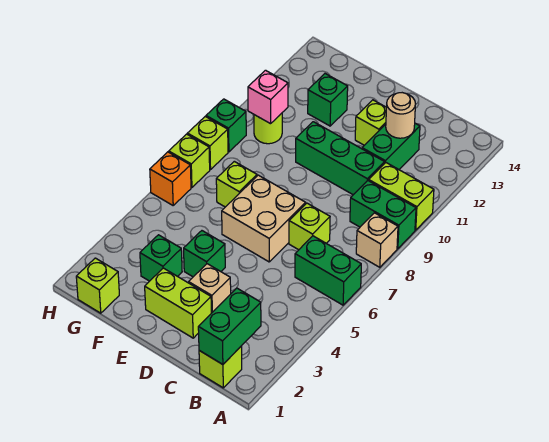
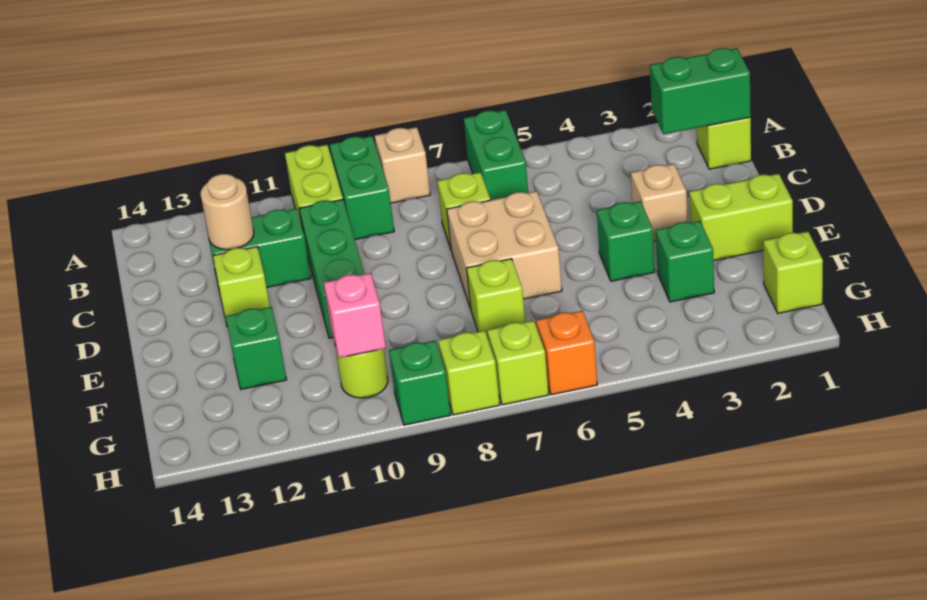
lime brick D2:E2 level 1 -> lime brick E1:E2 level 1

